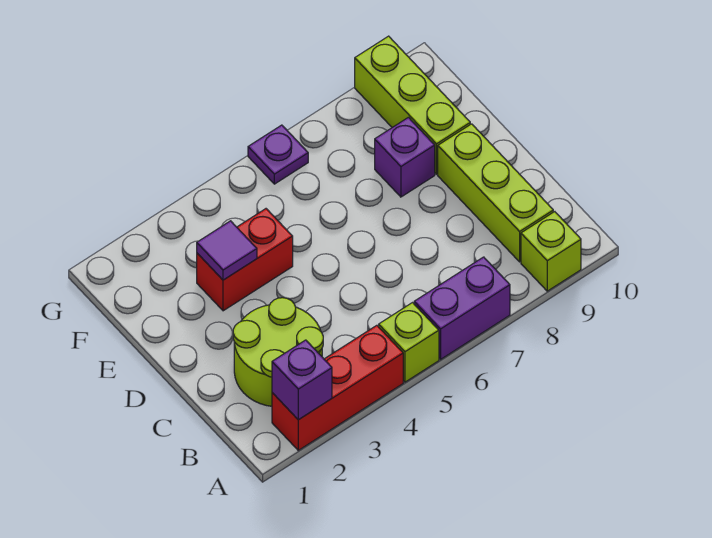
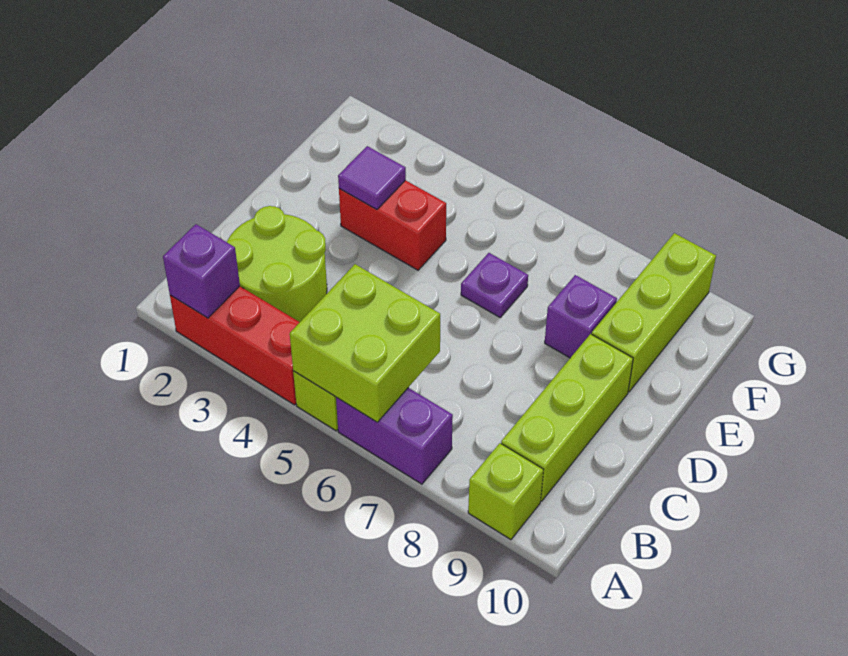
none -> lime brick A5:B6 level 2
purple plate G6 level 1 -> purple plate E6 level 1

